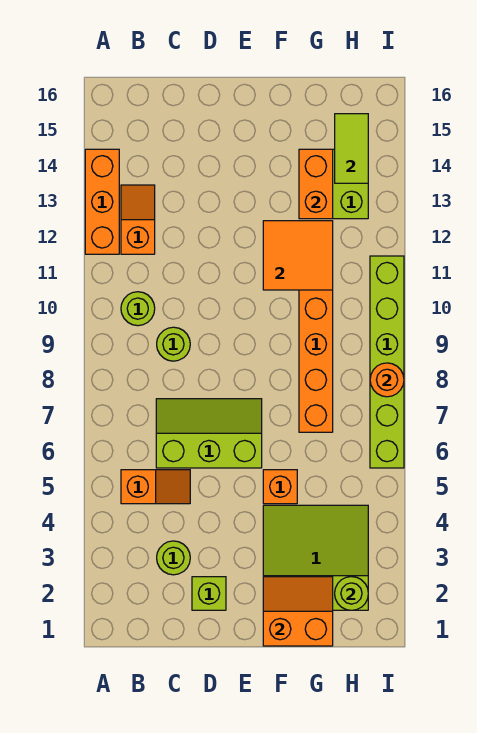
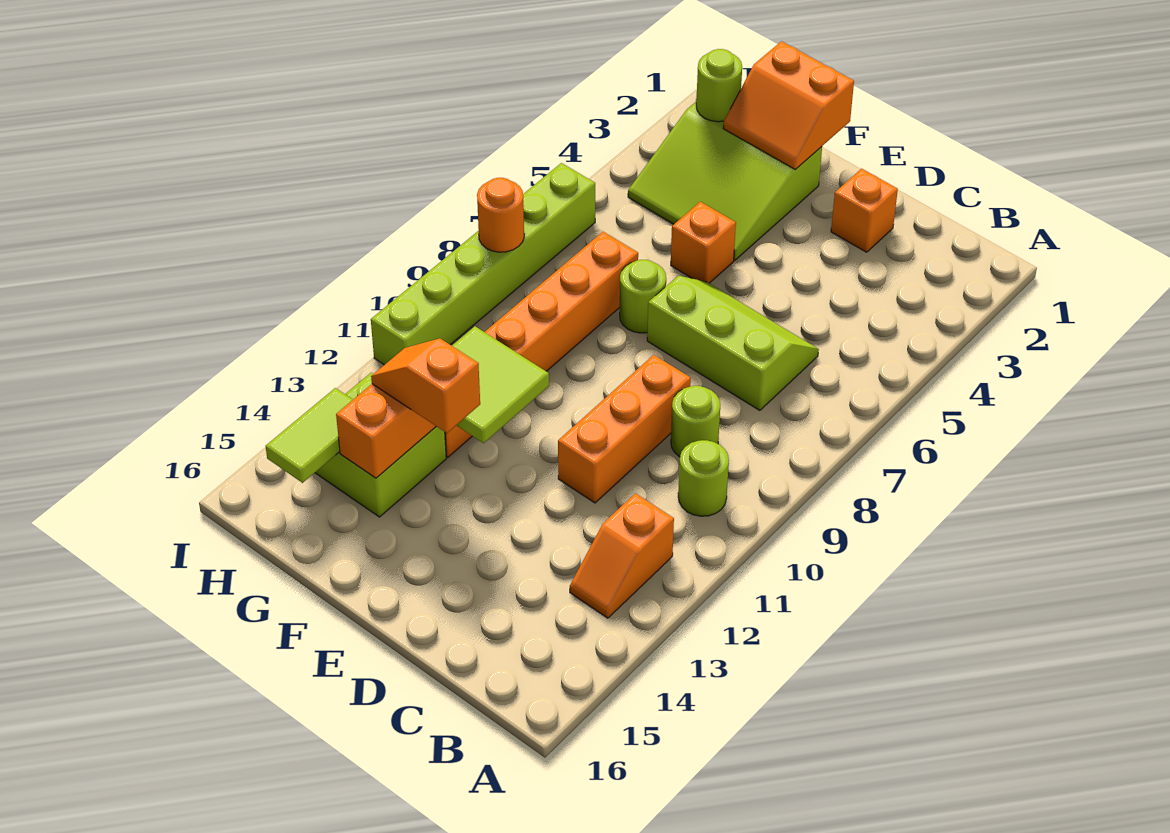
orange brick A12:A14 level 1 -> orange brick D9:D11 level 1
orange slope B5:C5 level 1 top B -> orange slope F13:G13 level 3 top F
lime round brick C3 level 1 -> lime round brick F7 level 1
lime slope C6:E7 level 1 top 6 -> lime slope C6:E7 level 1 top 7
lime brick D2 level 1 -> orange brick D2 level 1
orange tile F11:G12 level 2 -> lime tile F11:G12 level 2

